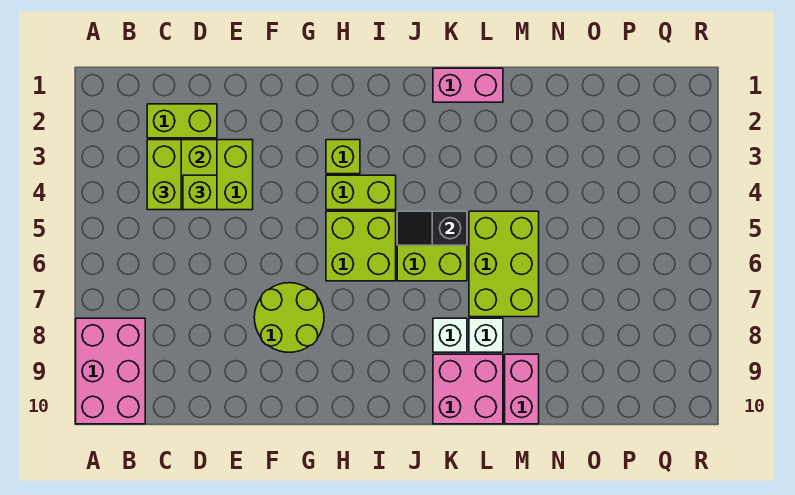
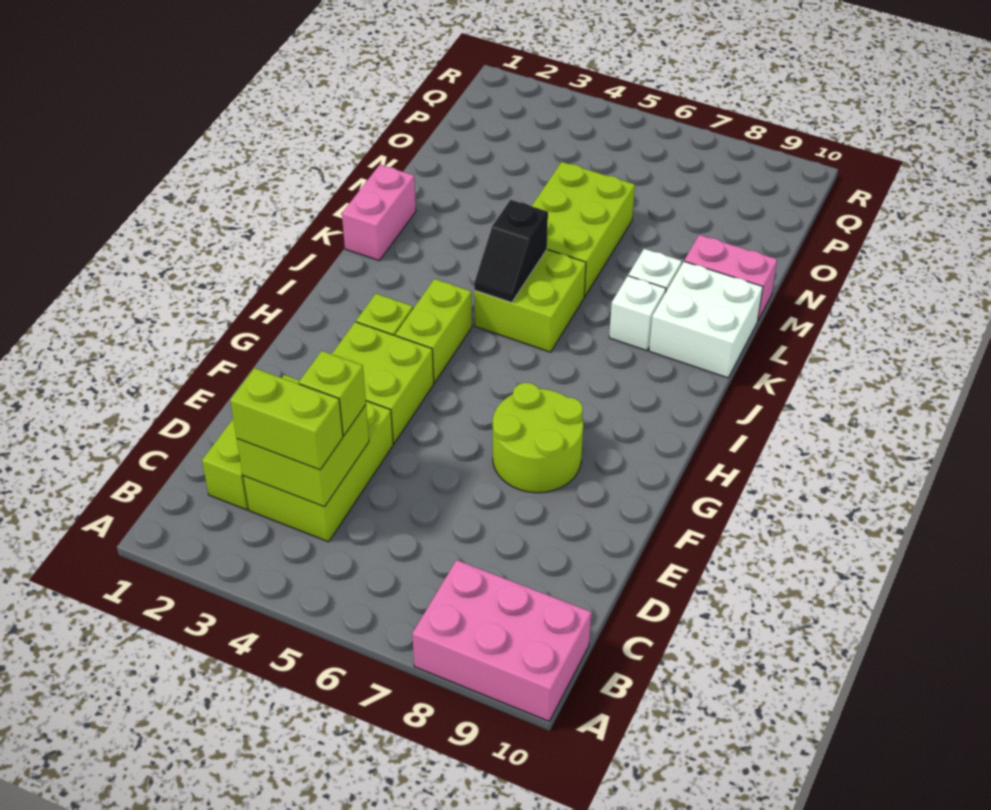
lime brick H5:I6 level 1 -> lime brick F3:G4 level 1
pink brick K9:L10 level 1 -> white brick K9:L10 level 1
lime brick L5:M7 level 1 -> lime brick L5:N6 level 1

